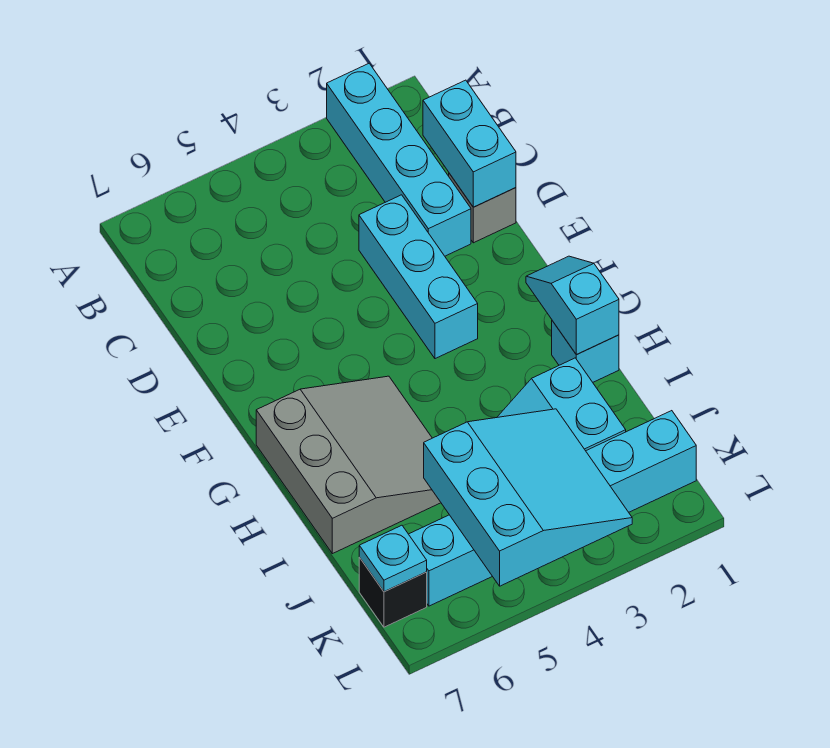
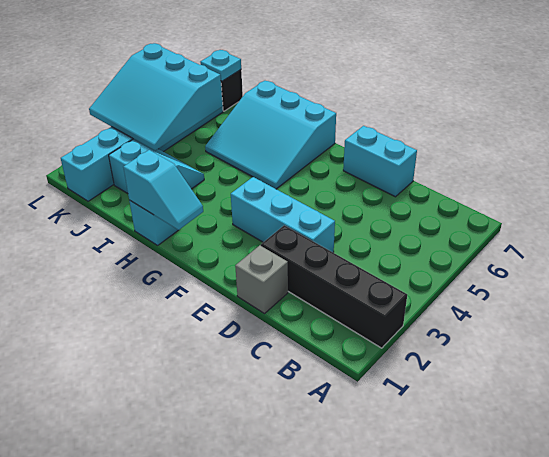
cyan brick A2:D2 level 1 -> black brick A2:D2 level 1
cyan brick C1:D1 level 2 -> cyan brick D7:E7 level 1
grey slope G5:I7 level 1 top 7 -> cyan slope G5:I7 level 1 top 7

